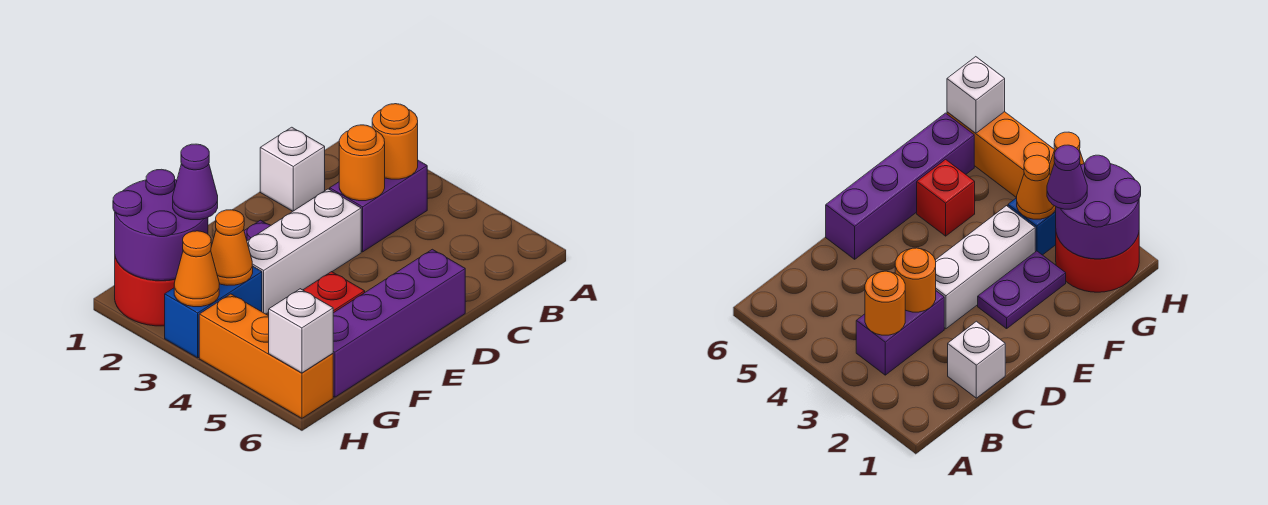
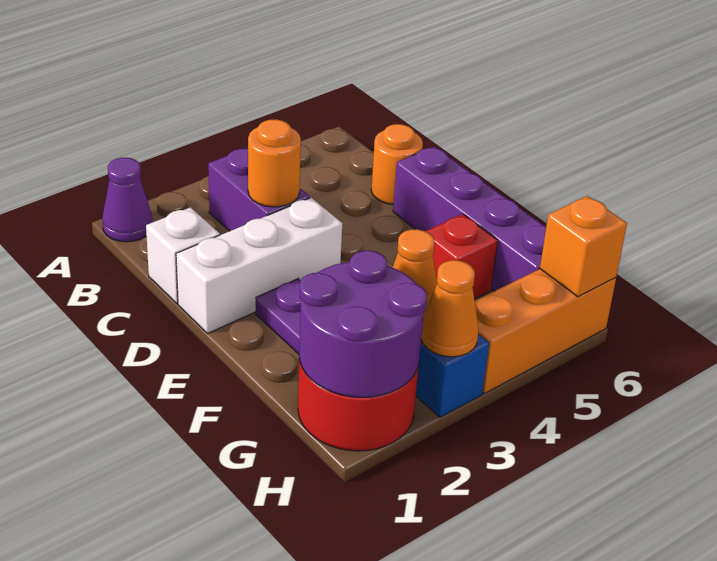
orange round brick B3 level 2 -> orange round brick C6 level 1
white brick D3:F3 level 1 -> white brick D1:D3 level 1
purple cone G2 level 3 -> purple cone A1 level 1
white brick H6 level 2 -> orange brick H6 level 2

